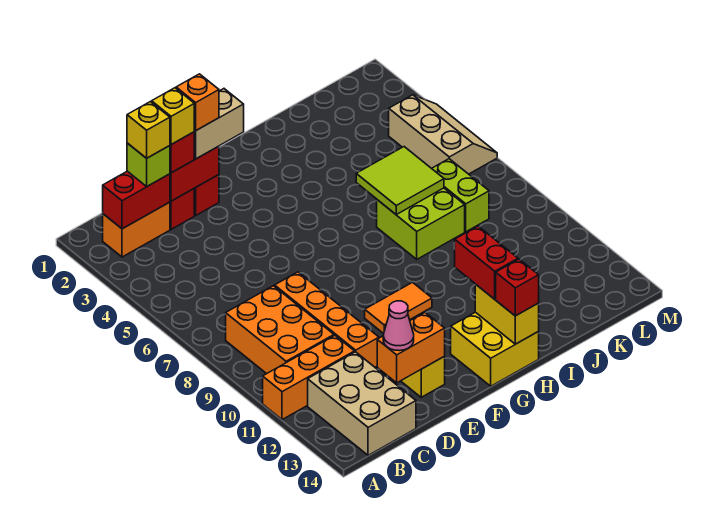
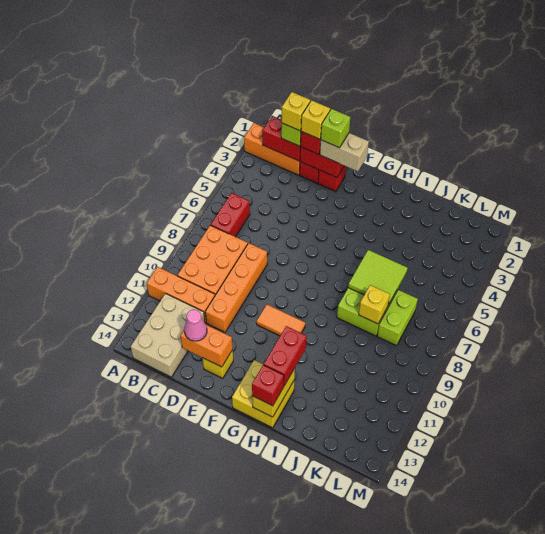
orange brick B2:C2 level 1 -> orange brick A2:C2 level 1
none -> red brick B6:B7 level 1
orange brick E2 level 4 -> lime brick E2 level 4
none -> yellow brick J8 level 2
tan slope L4:M6 level 1 top L -> none

